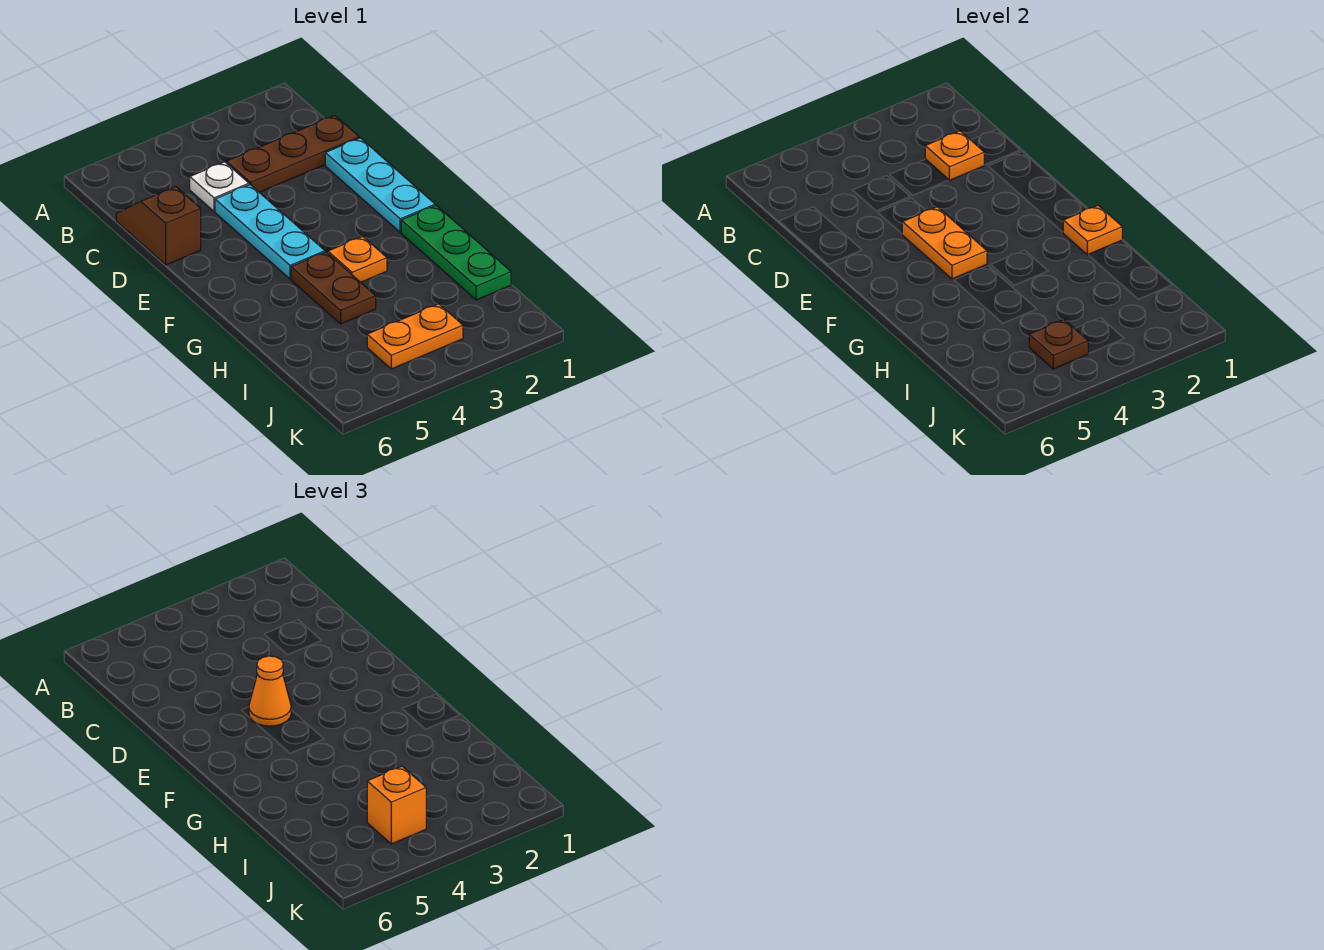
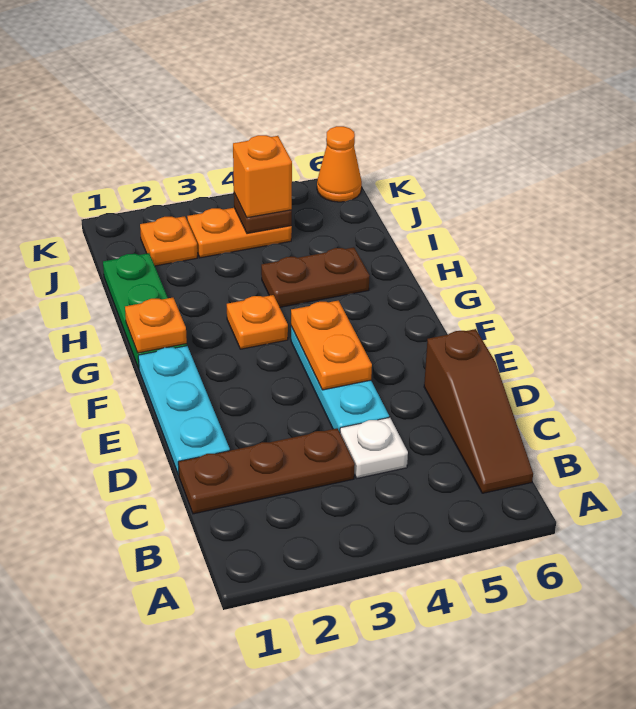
orange plate C2 level 2 -> orange plate J2 level 1
brown slope C6:D6 level 1 top D -> brown slope B6:D6 level 1 top D
orange cone E4 level 3 -> orange cone K6 level 1
brown plate G4:H4 level 1 -> brown plate H4:H5 level 1

